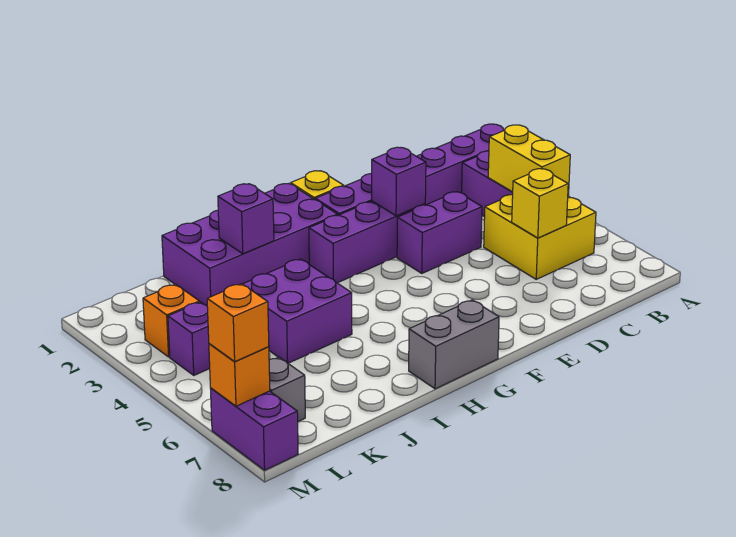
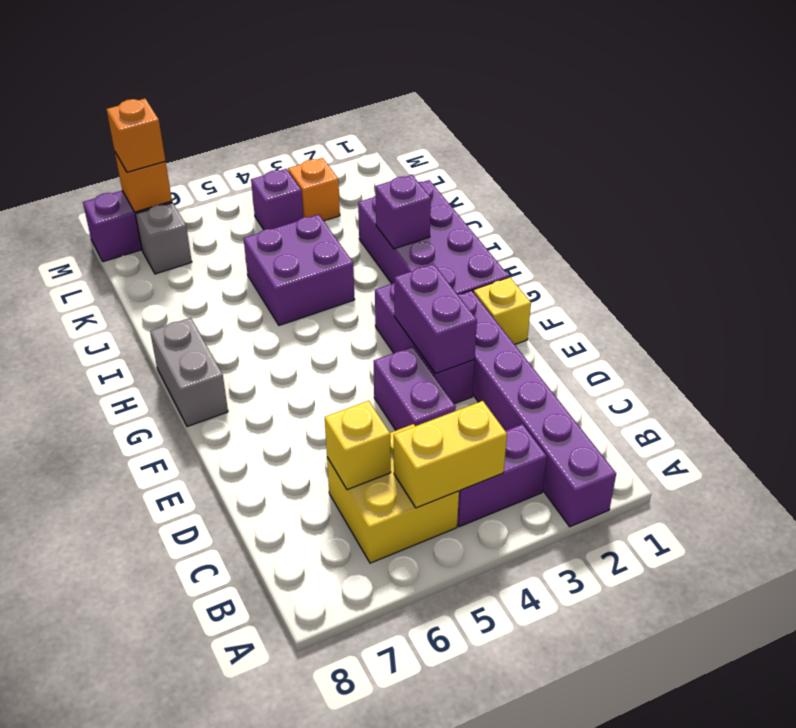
purple brick E3 level 2 -> purple brick E3:F3 level 2

